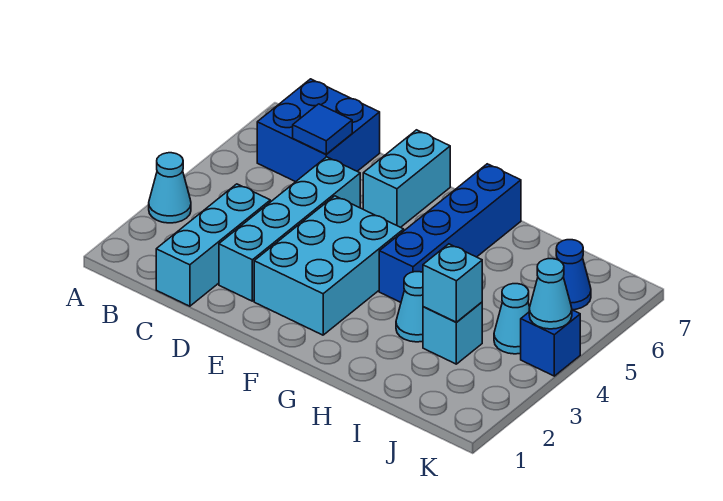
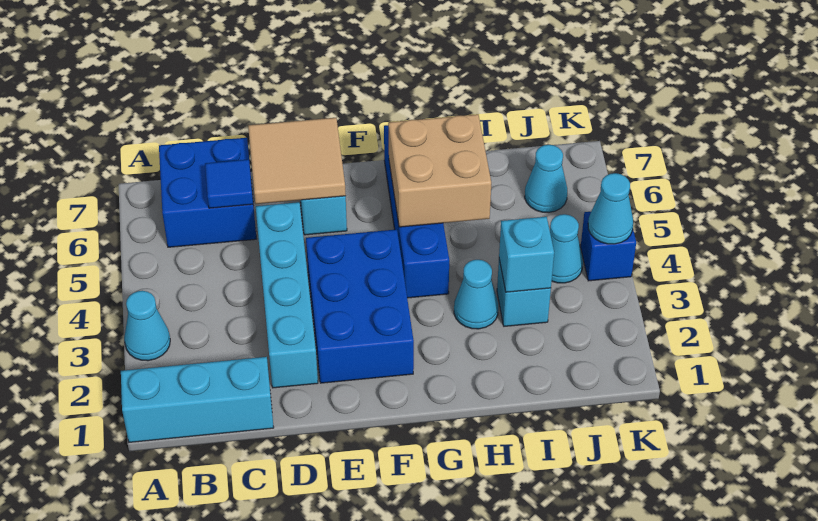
cyan brick C1:C3 level 1 -> cyan brick A1:C1 level 1
none -> tan tile D6:E7 level 2
cyan brick E2:F4 level 1 -> blue brick E2:F4 level 1
none -> tan brick G5:H6 level 2
blue cone J6 level 1 -> cyan cone J6 level 1

